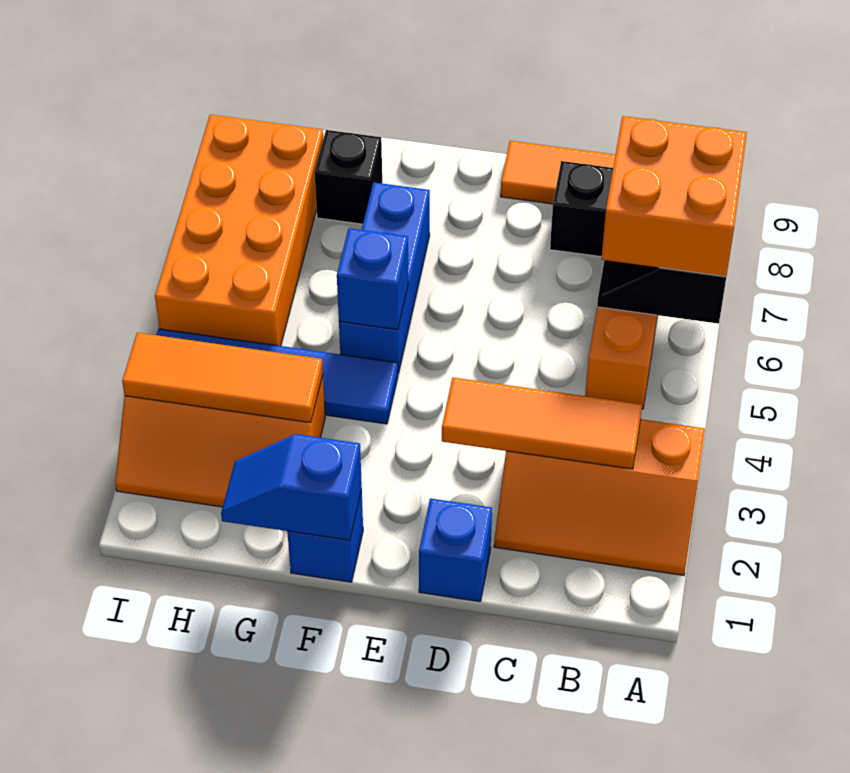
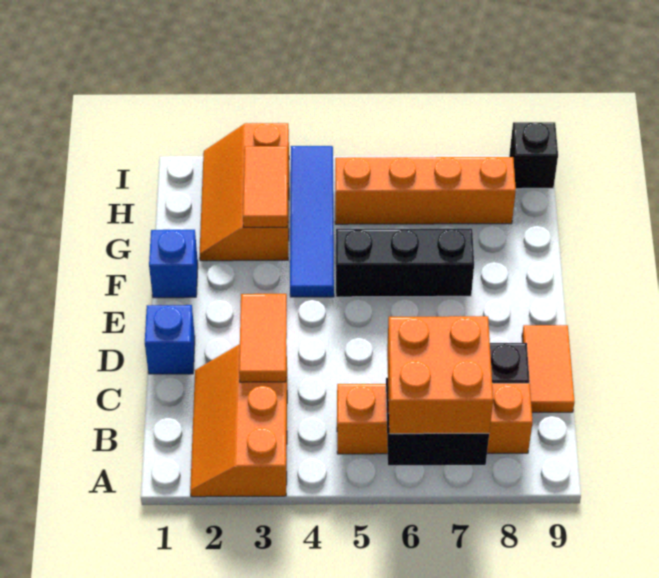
orange tile B3:D3 level 2 -> orange tile C3:D3 level 2
blue slope F1:G1 level 2 top F -> none
blue brick F5:F7 level 1 -> black brick F5:F7 level 1
blue brick F5 level 2 -> none
orange tile G3:I3 level 2 -> orange tile G3:H3 level 2
black brick G8 level 1 -> black brick I9 level 1
orange brick H5:I8 level 1 -> orange brick H5:H8 level 1

